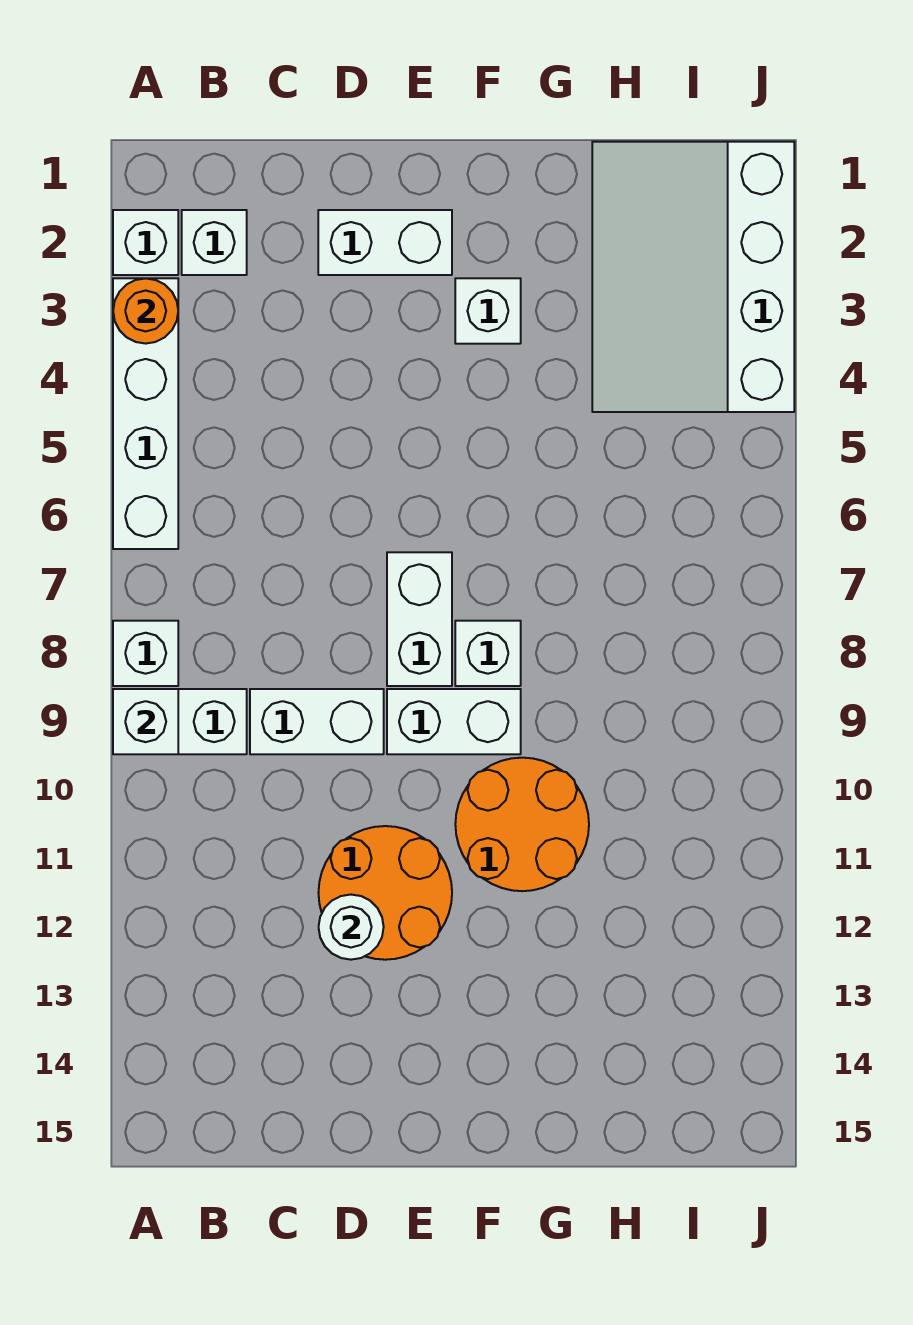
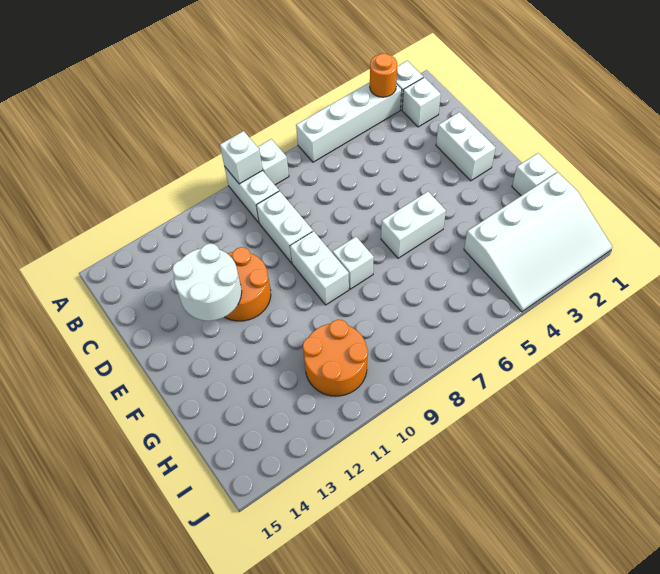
white round brick D12 level 2 -> white round brick D12:E13 level 2
white brick E7:E8 level 1 -> white brick F5:F6 level 1
white brick F3 level 1 -> white brick G1 level 1
orange round brick F10:G11 level 1 -> orange round brick H10:I11 level 1
white slope H1:J4 level 1 top J -> white slope H1:J4 level 1 top H

